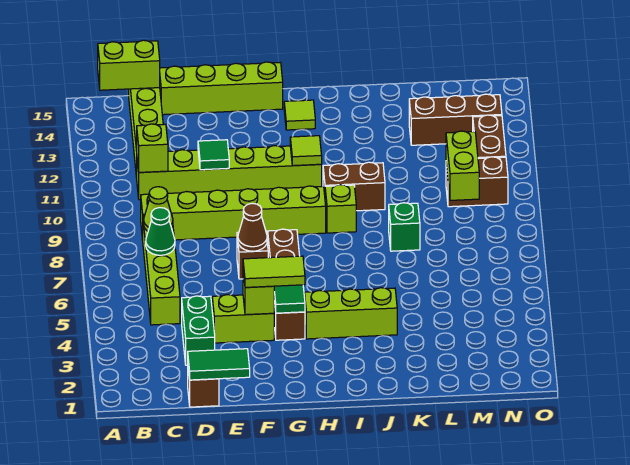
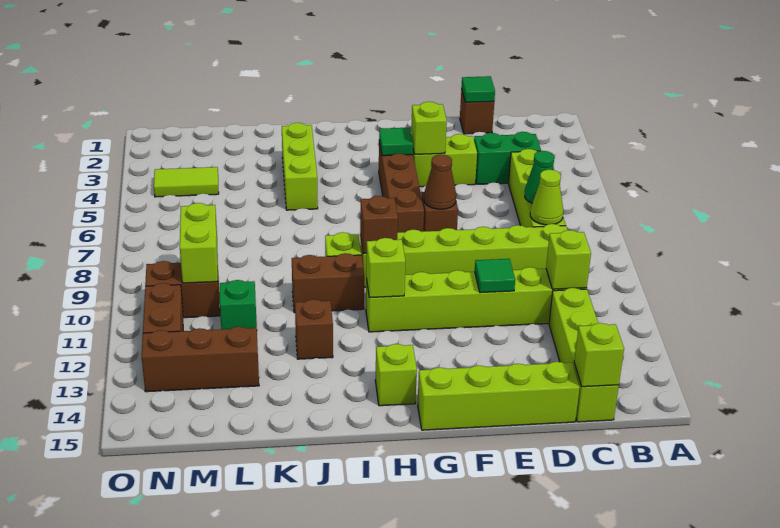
lime brick B15:C15 level 2 -> lime brick C15 level 2
green tile D1:E1 level 2 -> green tile D1 level 2
green brick D3:D4 level 1 -> green brick C4:D4 level 1
lime tile F4:G4 level 3 -> lime tile M4:N4 level 1
lime brick H4:J4 level 1 -> lime brick J3:J5 level 1
none -> brown brick H9 level 2
lime tile H11 level 2 -> lime brick H11 level 2
lime tile H14 level 1 -> lime brick H14 level 1
none -> brown brick J12 level 1
green brick K8 level 1 -> green brick L11 level 1

